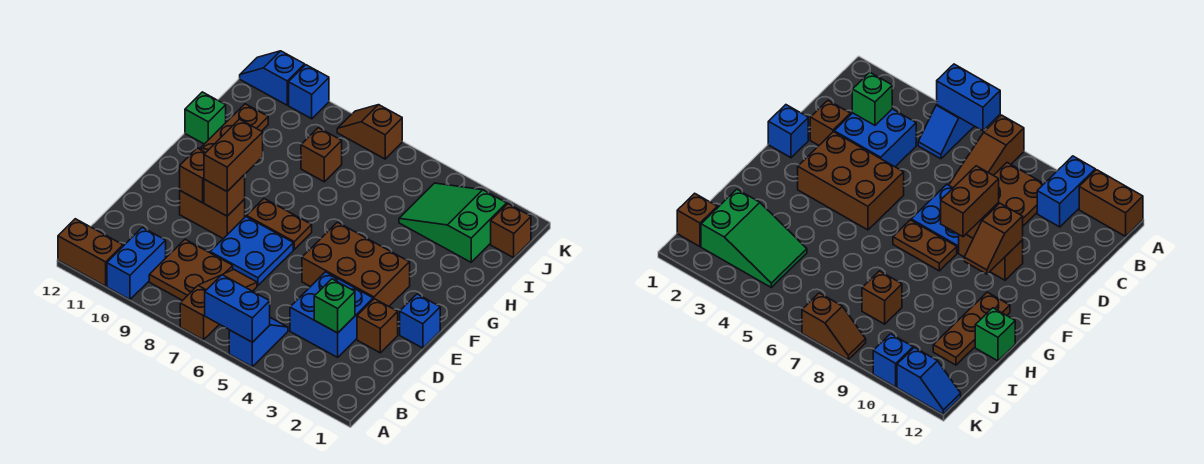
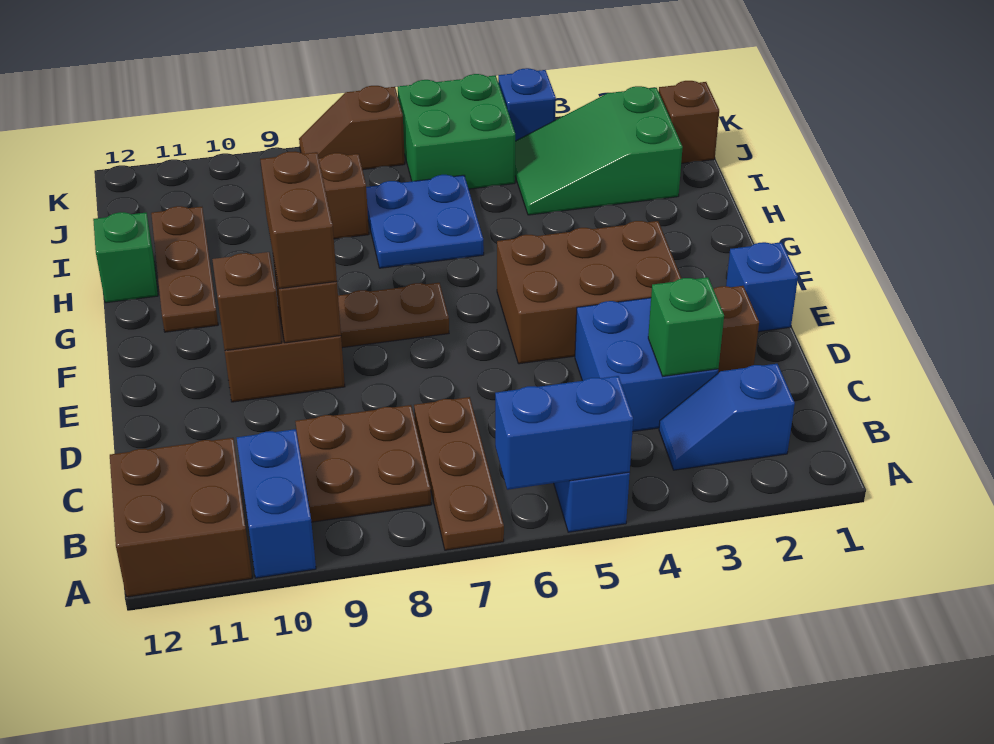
brown slope A7:C7 level 1 top A -> brown plate A7:C7 level 1
brown brick A11:A12 level 1 -> brown brick A11:B12 level 1
blue plate D7:E8 level 1 -> blue plate H6:I7 level 1
none -> green brick J5:K6 level 1
blue brick K10 level 1 -> blue brick K4 level 1
blue slope K11:K12 level 1 top 11 -> blue slope B2:B3 level 1 top 2

